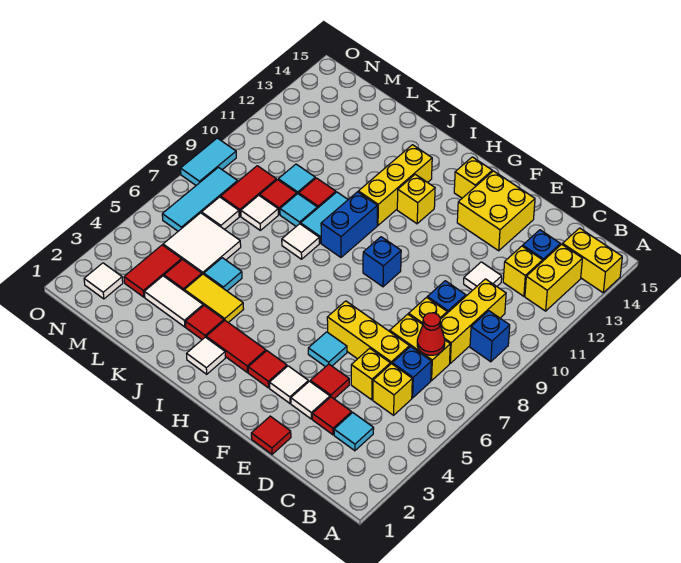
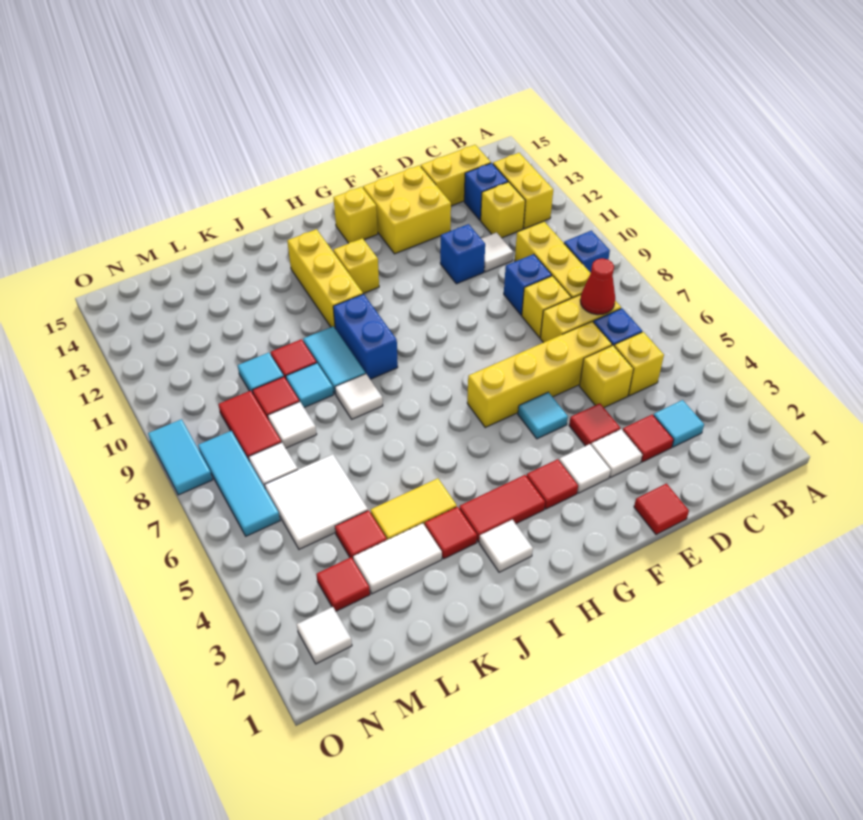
yellow brick A14:B14 level 1 -> yellow brick C14:D14 level 1
yellow brick D6:F6 level 1 -> yellow brick D6:G6 level 1
blue brick G9 level 1 -> blue brick E11 level 1
cyan tile K5 level 1 -> none
red tile M3:M4 level 1 -> red tile M3 level 1

